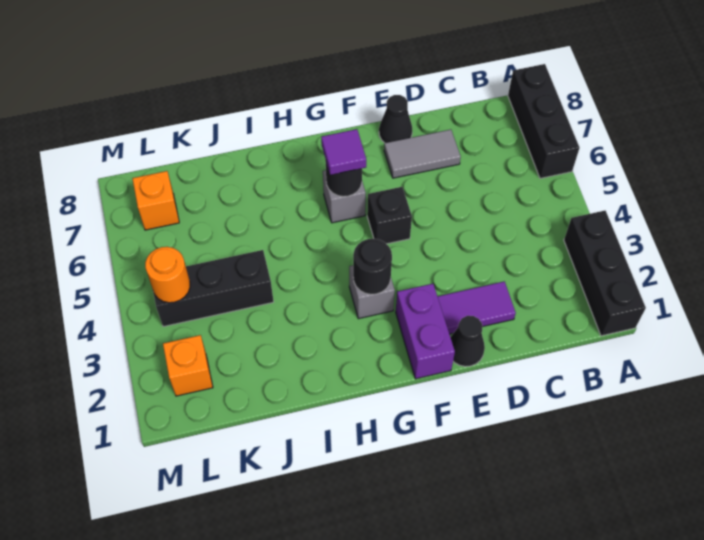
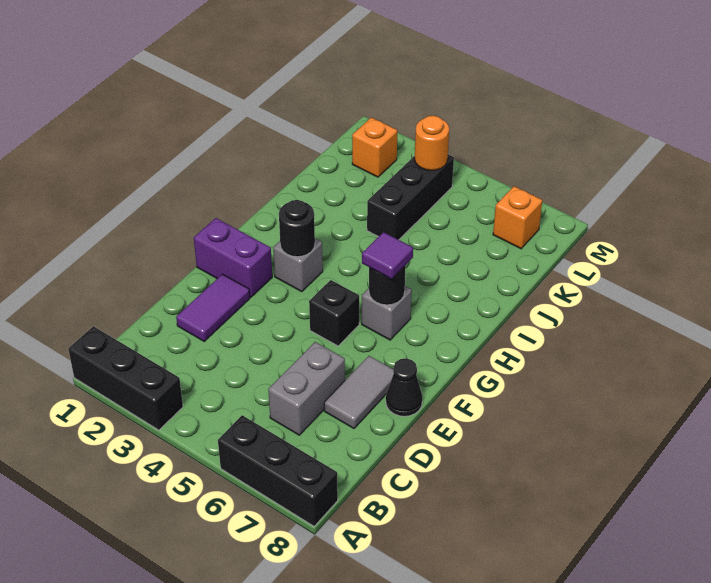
none -> grey brick C6:D6 level 1
black cone E1 level 1 -> none

